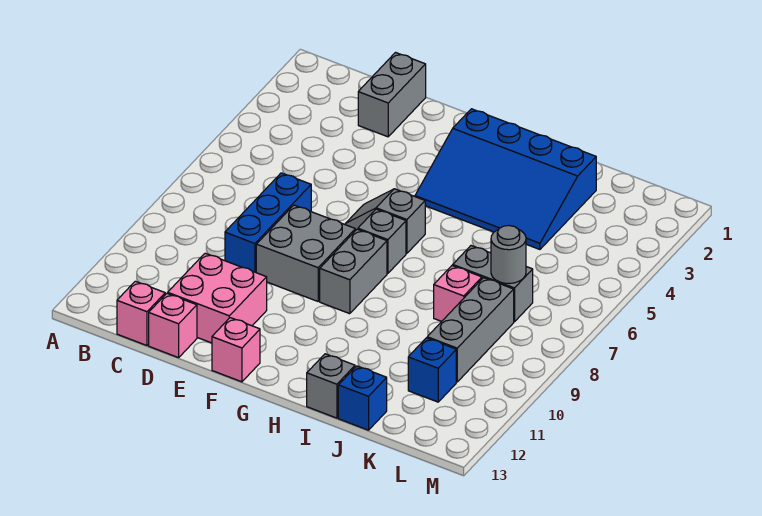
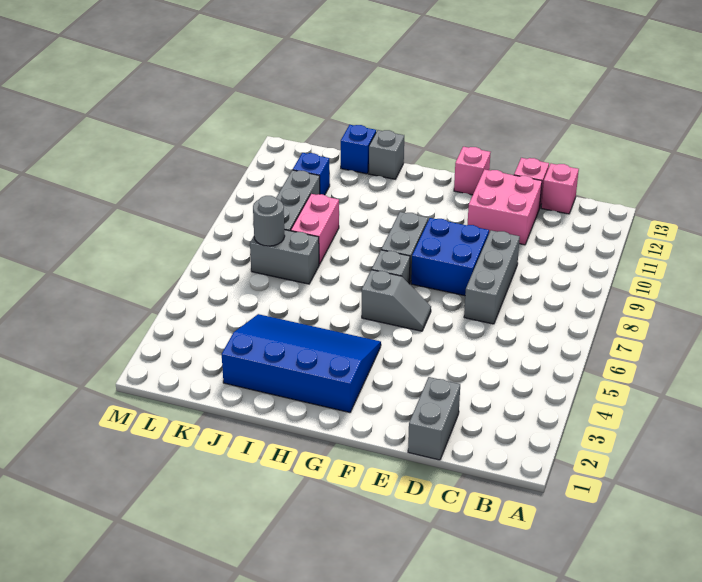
blue brick D7:D9 level 1 -> grey brick D7:D9 level 1
grey brick E8:F9 level 1 -> blue brick E8:F9 level 1
pink brick J8 level 1 -> pink brick J8:J9 level 1

